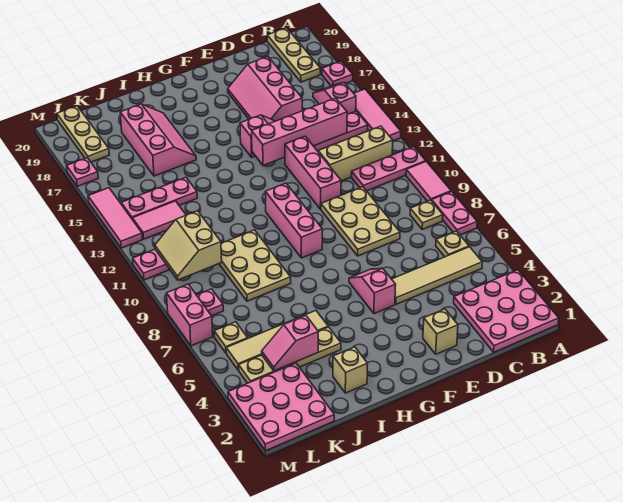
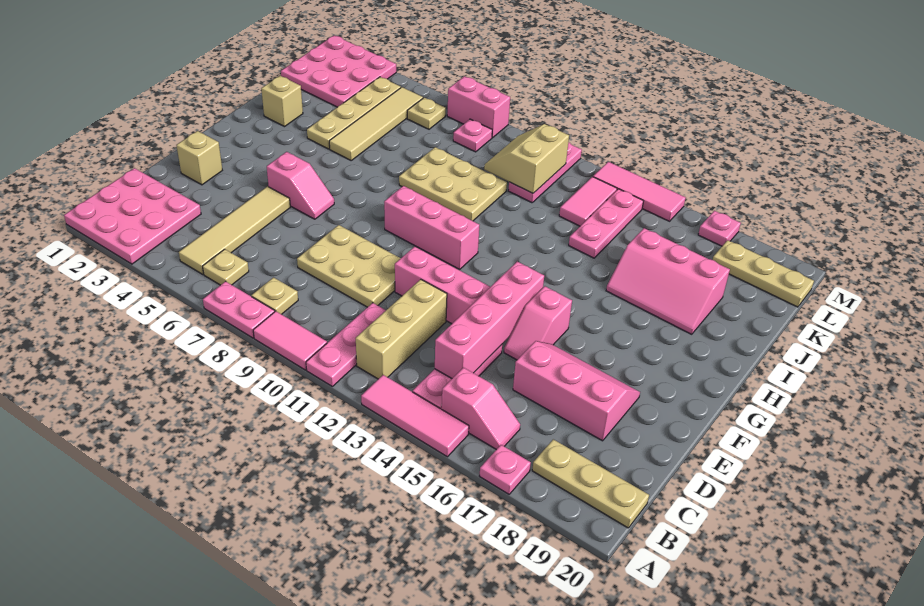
pink slope J4:K4 level 2 top J -> none
tan slope K10:L11 level 2 top K -> tan slope K10:L11 level 2 top 11

